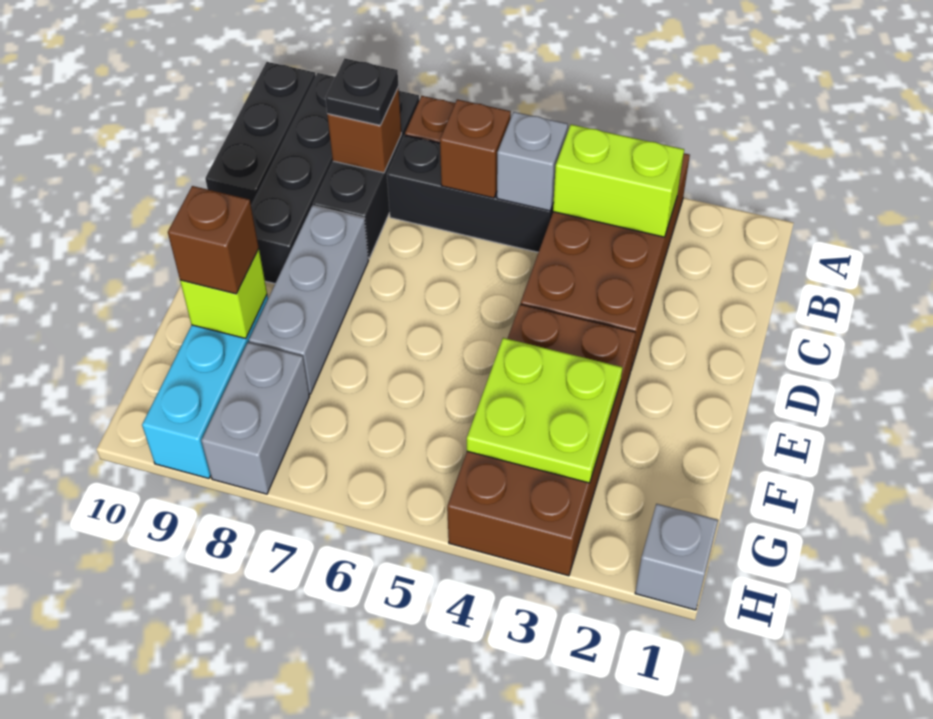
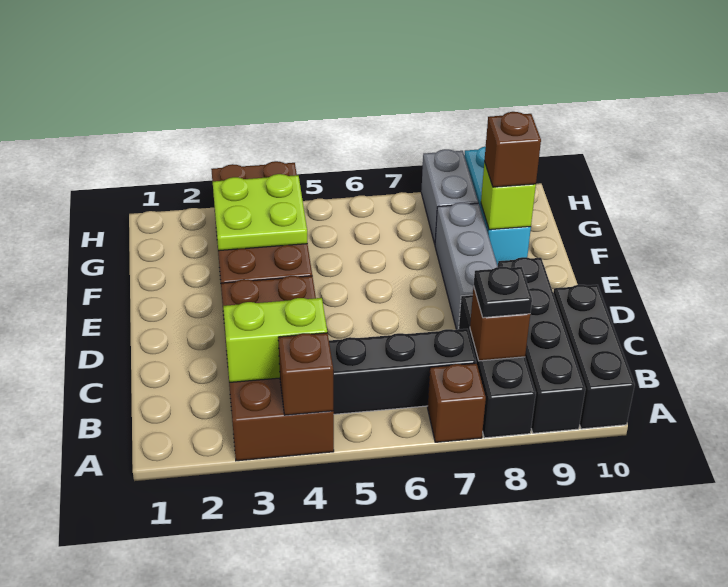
grey brick B5 level 2 -> none
brown brick B6 level 2 -> brown brick A4 level 2
grey brick H1 level 1 -> none

